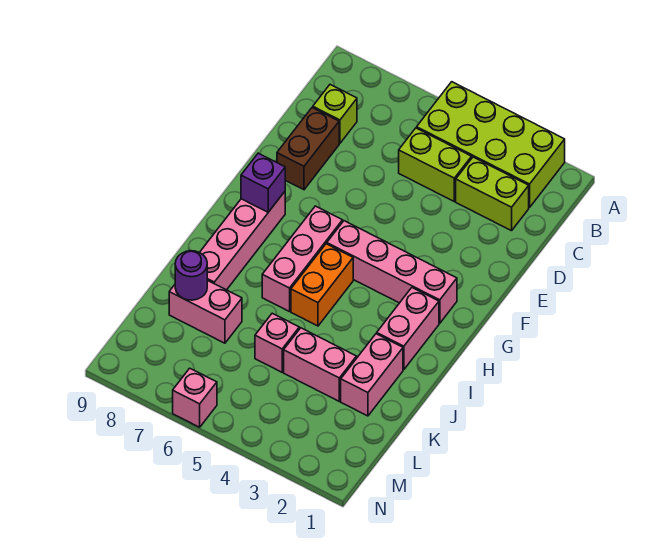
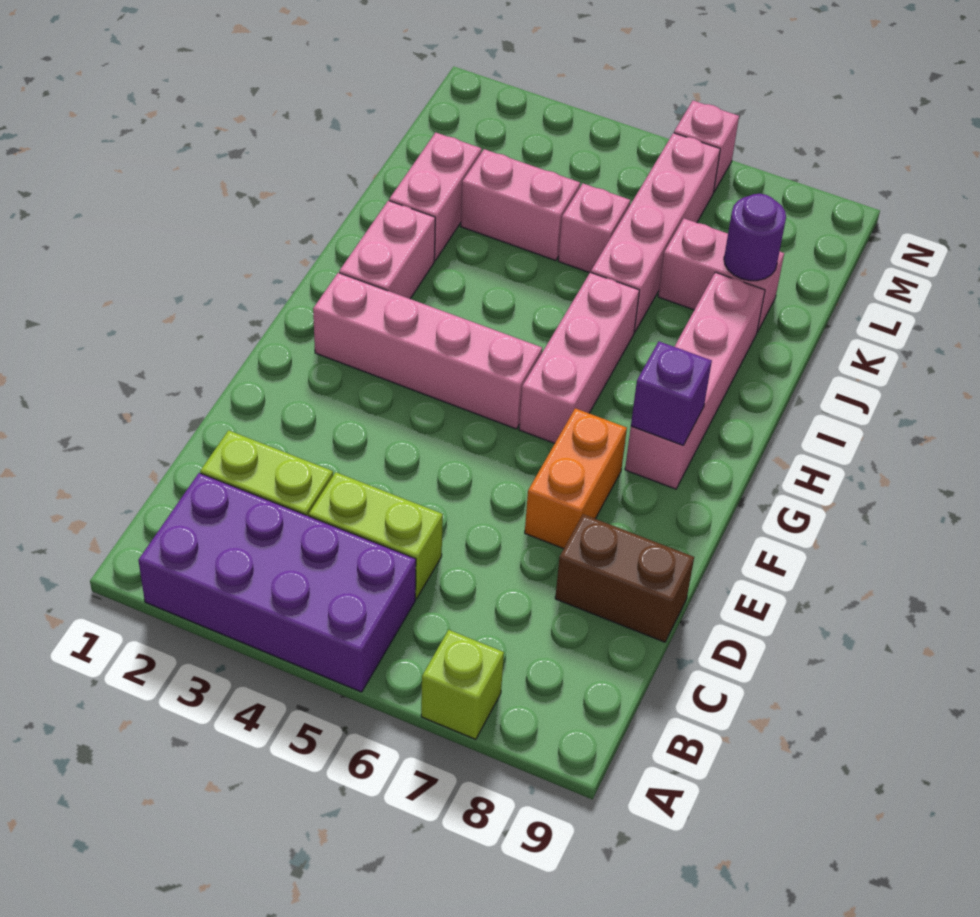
lime brick A2:B5 level 1 -> purple brick A2:B5 level 1
lime brick C8 level 1 -> lime brick A7 level 1
brown brick D8:E8 level 1 -> brown brick D8:D9 level 1
orange brick H5:I5 level 1 -> orange brick E7:F7 level 1
none -> pink brick J6:M6 level 1

